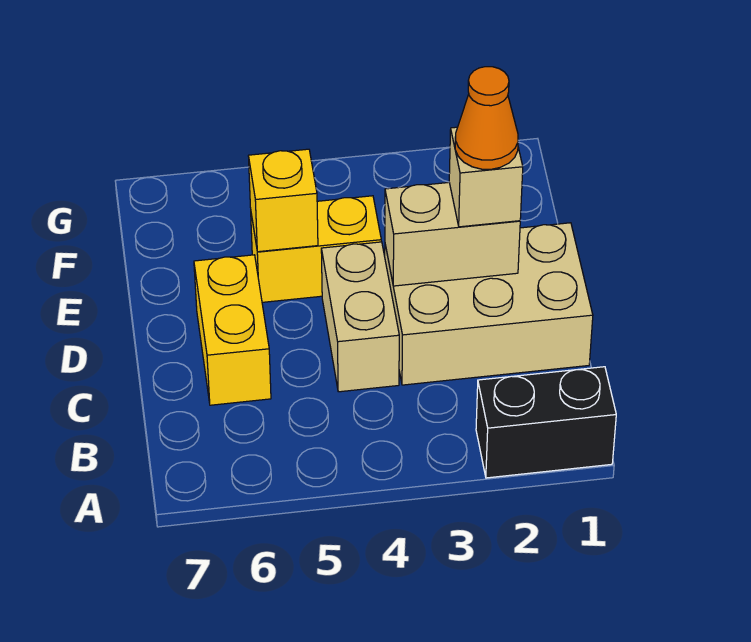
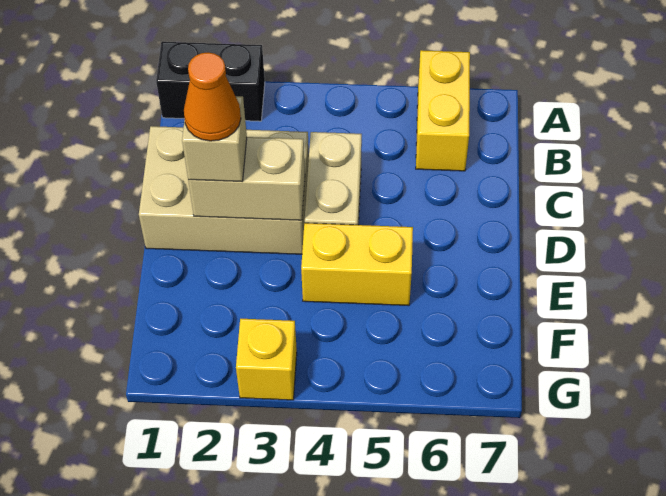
yellow brick C6:D6 level 1 -> yellow brick A6:B6 level 1
yellow brick E5 level 2 -> yellow brick G3 level 1

